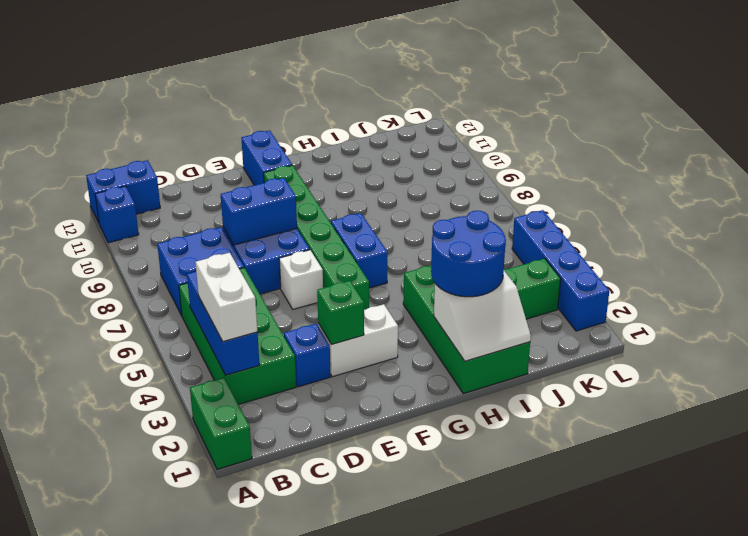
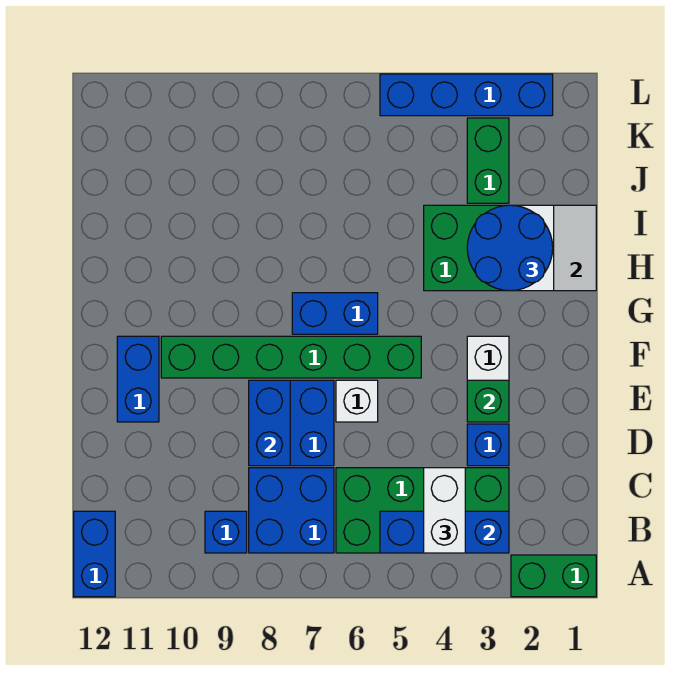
blue brick A11 level 1 -> blue brick B9 level 1
white brick B3:B4 level 3 -> white brick B4:C4 level 3
blue brick F11:F12 level 1 -> blue brick E11:F11 level 1

